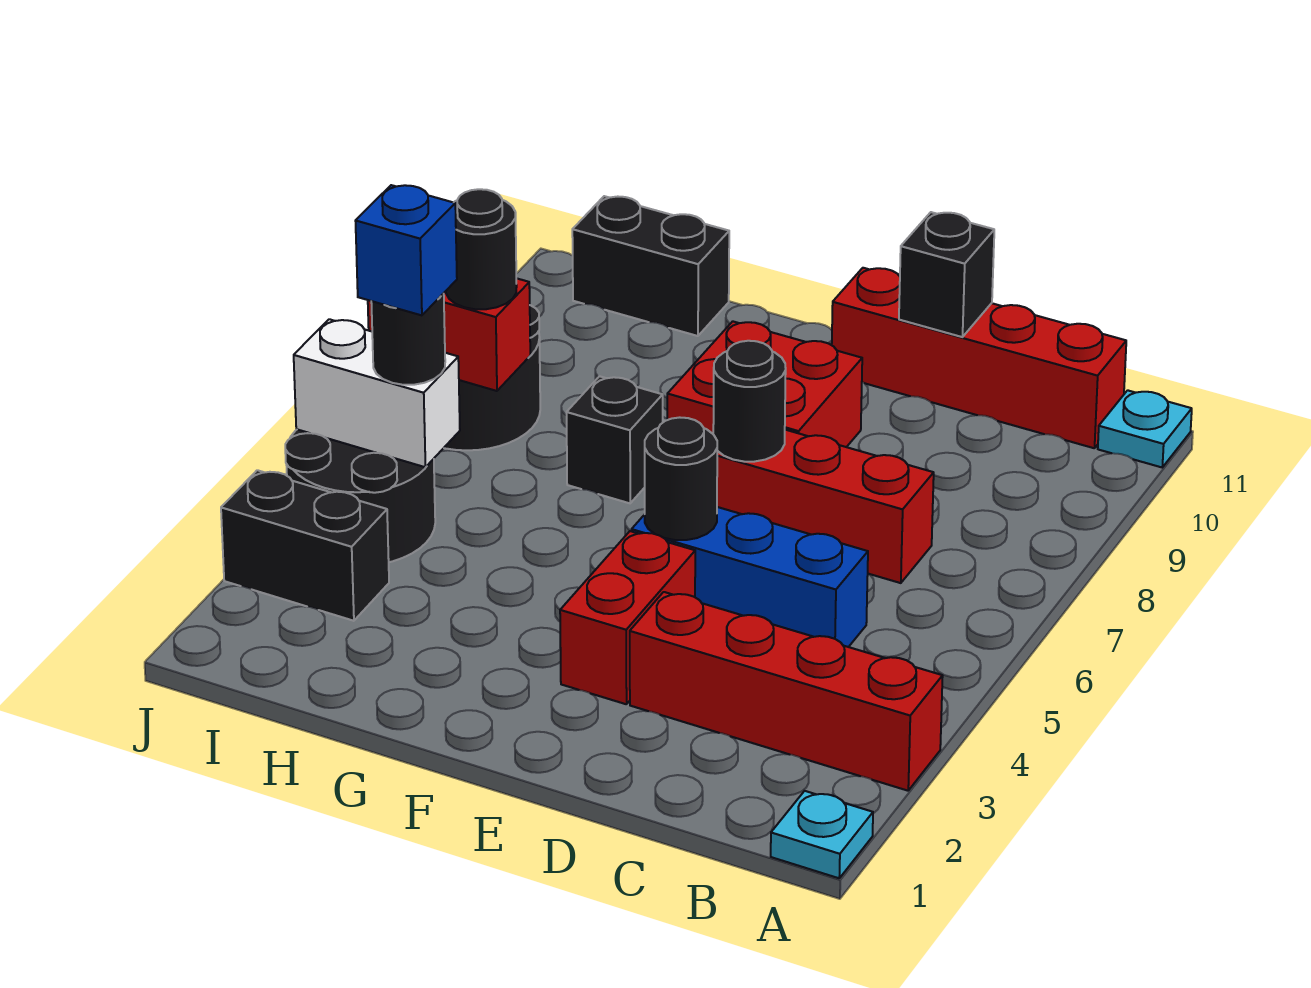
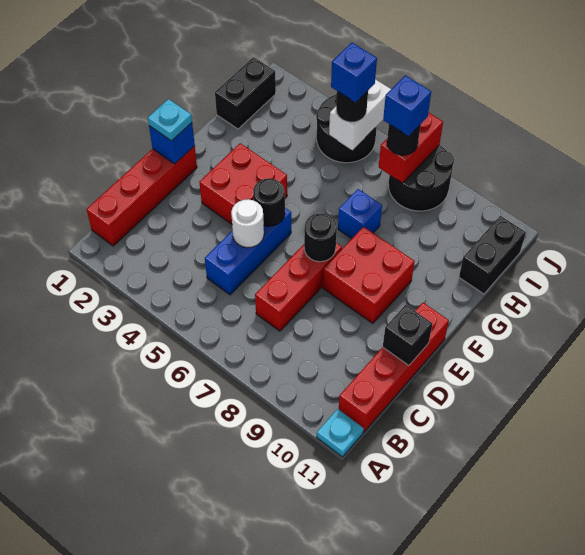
cyan plate A1 level 1 -> cyan plate E1 level 3
red brick A3:D3 level 1 -> red brick B1:E1 level 1
none -> white round brick D5 level 2
none -> blue brick E1 level 2
red brick E3:E4 level 1 -> red brick E3:F4 level 1
black brick G7 level 1 -> blue brick G7 level 1
black brick I3:J3 level 1 -> black brick H1:I1 level 1
none -> blue brick I7 level 4

